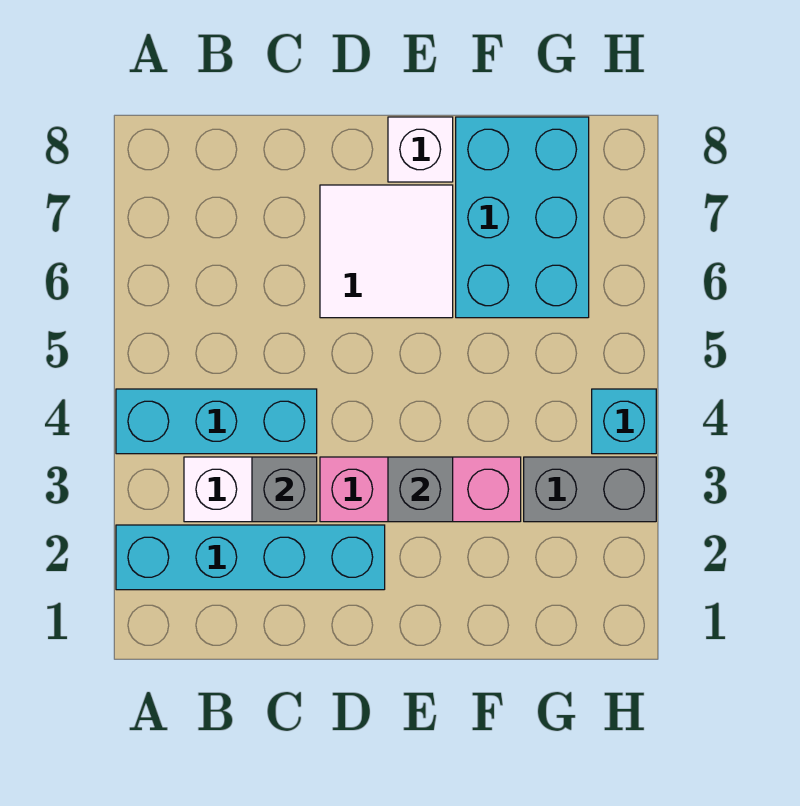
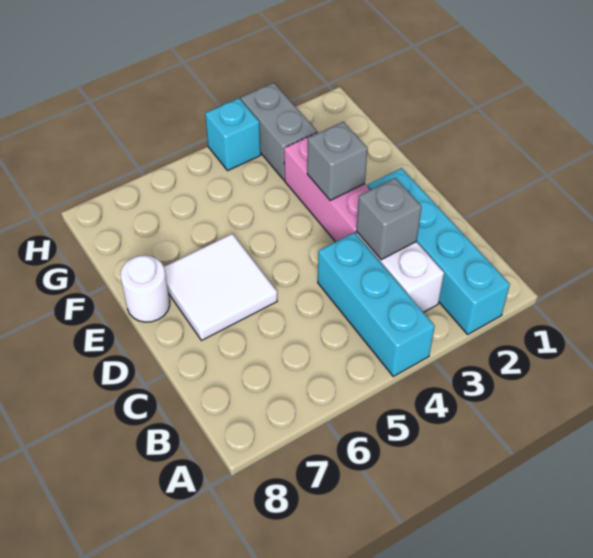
white brick E8 level 1 -> white round brick E8 level 1
cyan brick F6:G8 level 1 -> none

